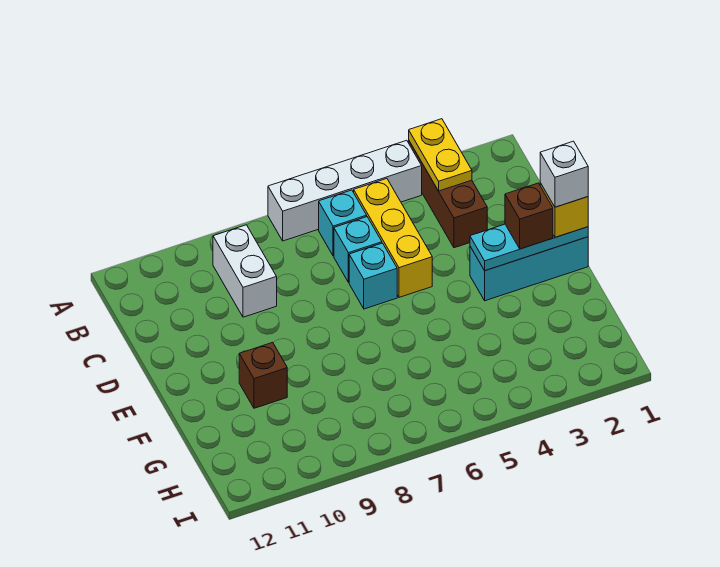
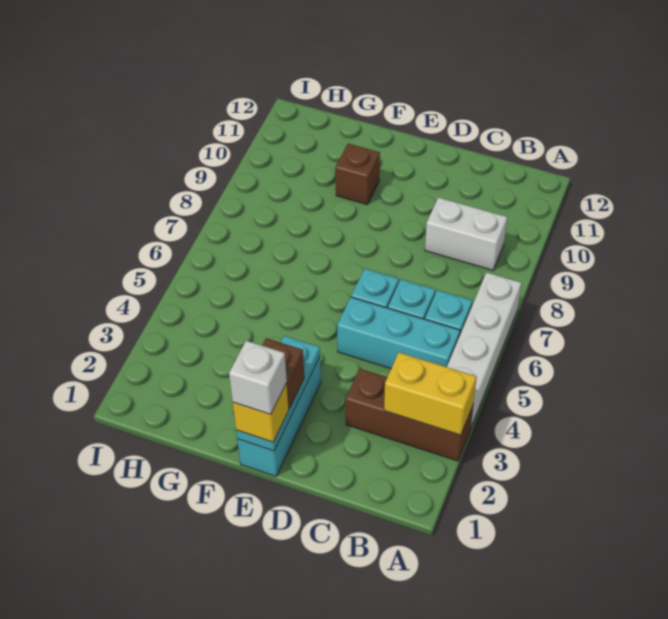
yellow plate A3:B3 level 2 -> yellow brick A3:B3 level 2
yellow brick B5:D5 level 1 -> cyan brick B5:D5 level 1

